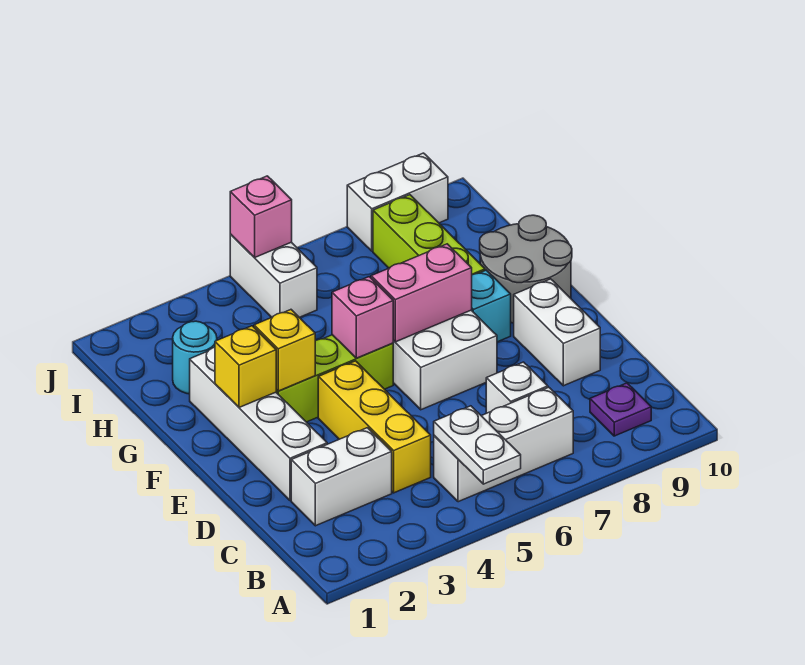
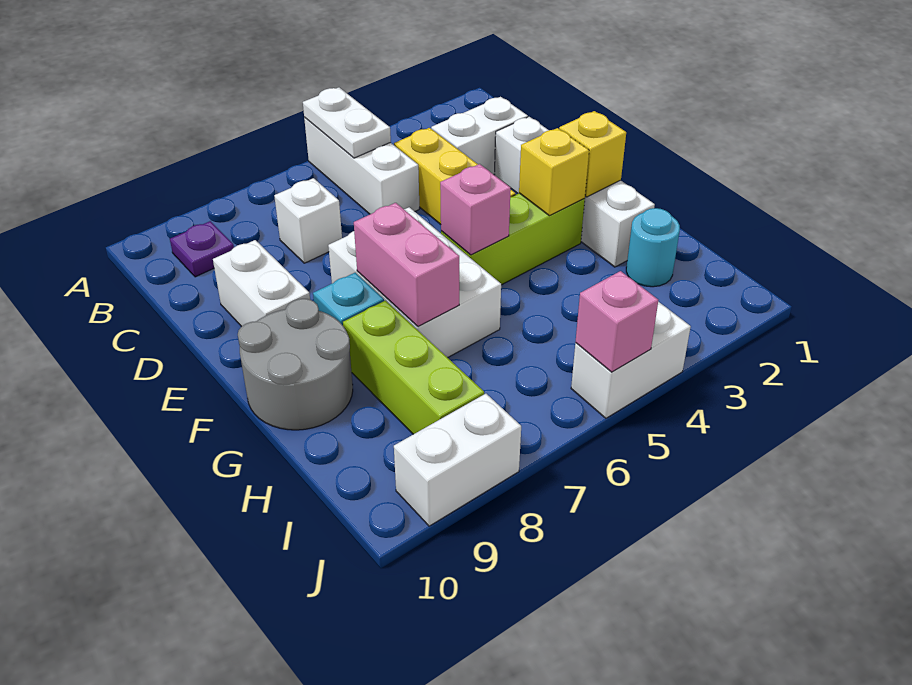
white brick B5:B7 level 1 -> white brick A5:C5 level 1
pink brick F6:F7 level 2 -> pink brick F7:G7 level 2
white brick I5:J5 level 1 -> white brick J4:J5 level 1

